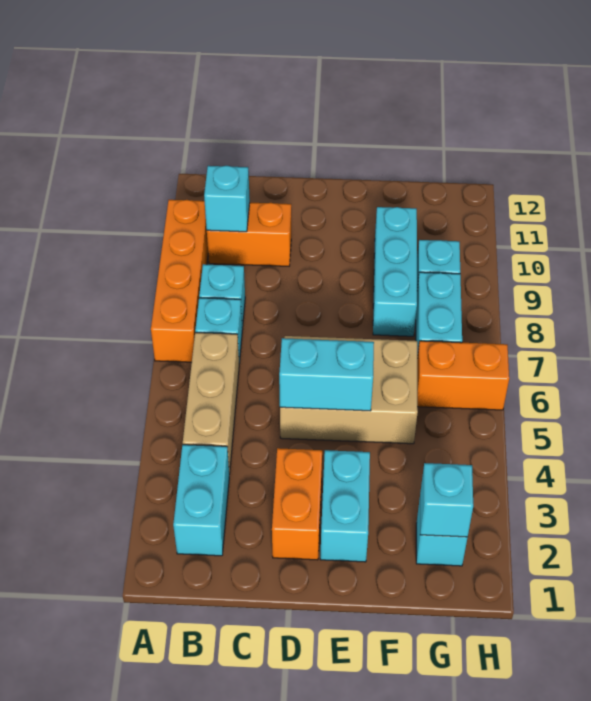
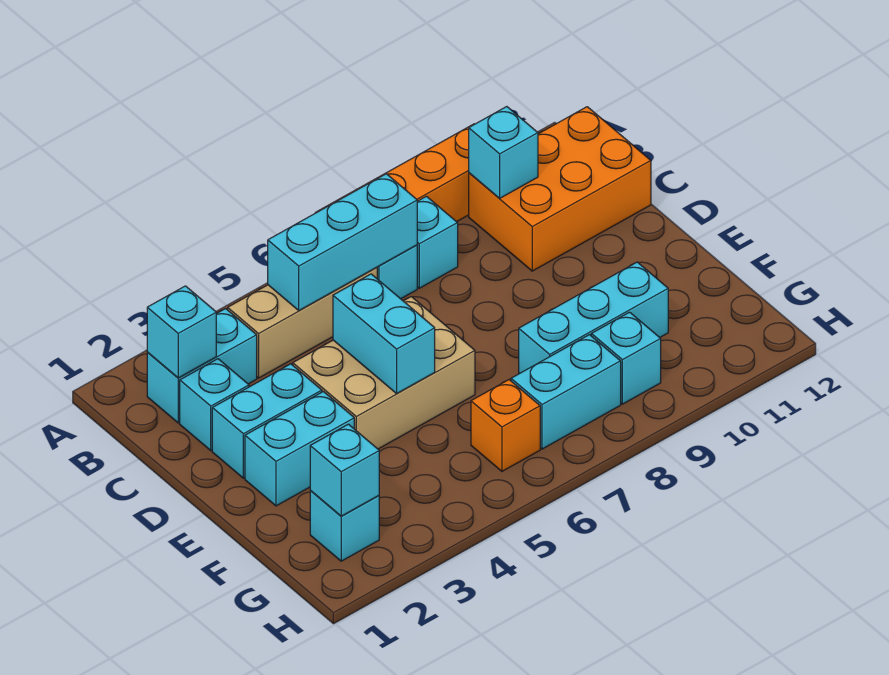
none -> cyan brick B2 level 2
none -> cyan brick B5:B7 level 2
orange brick B10:C10 level 1 -> orange brick B10:C12 level 1
none -> cyan brick C2 level 1
orange brick D2:D3 level 1 -> cyan brick D2:D3 level 1
tan brick D5:F6 level 1 -> tan brick D4:E6 level 1
orange brick G6:H6 level 1 -> orange brick G6 level 1

